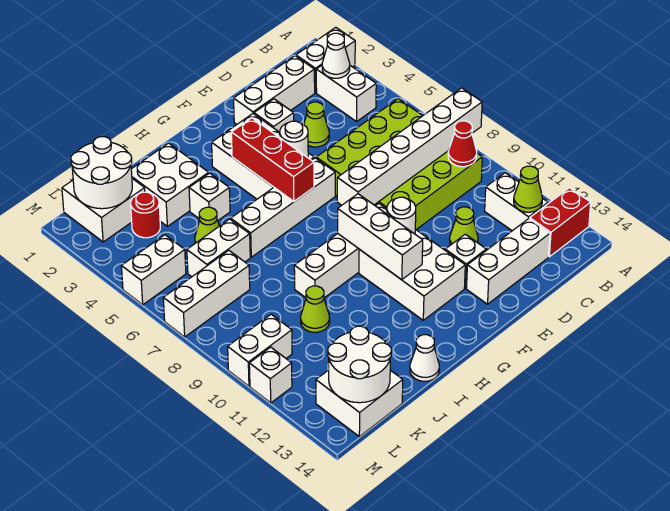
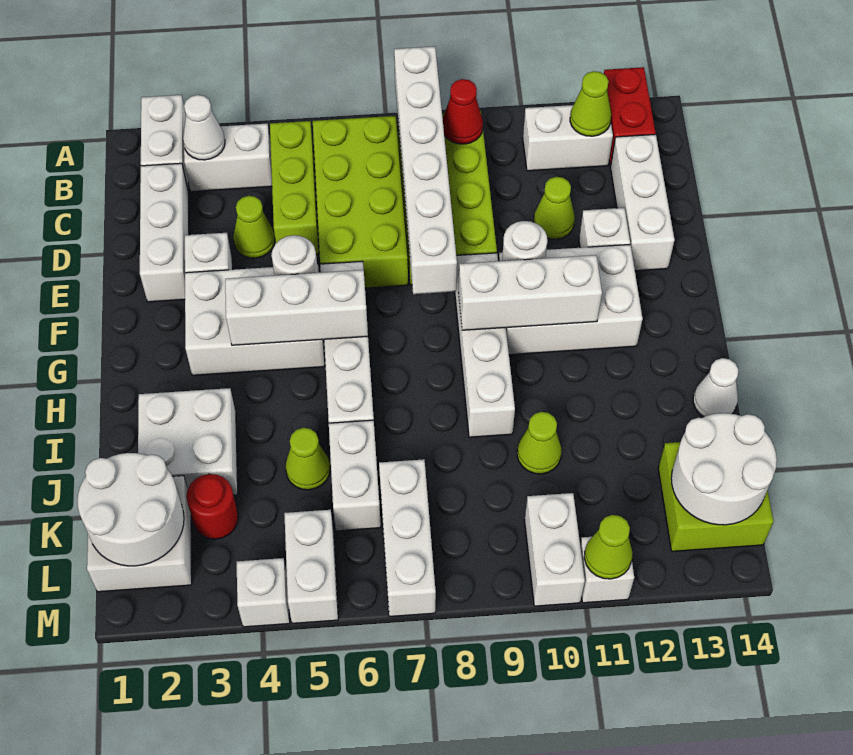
none -> lime brick B5:D5 level 1
red brick G4:G6 level 2 -> white brick G4:G6 level 2
white brick I4 level 1 -> white brick M4 level 1
white brick K13:L14 level 1 -> lime brick K13:L14 level 1
none -> lime cone M11 level 2

